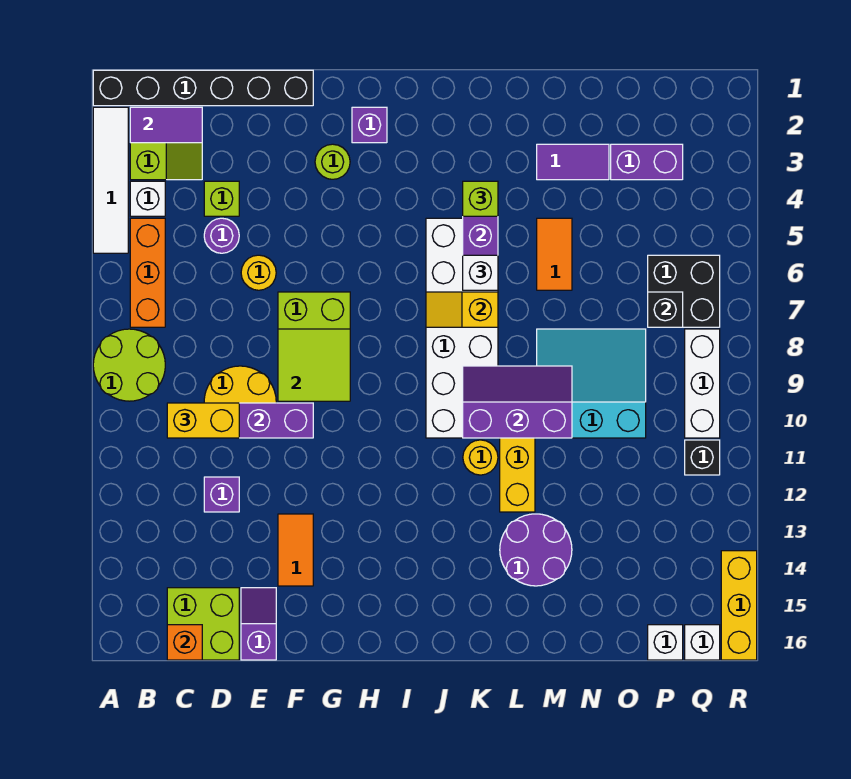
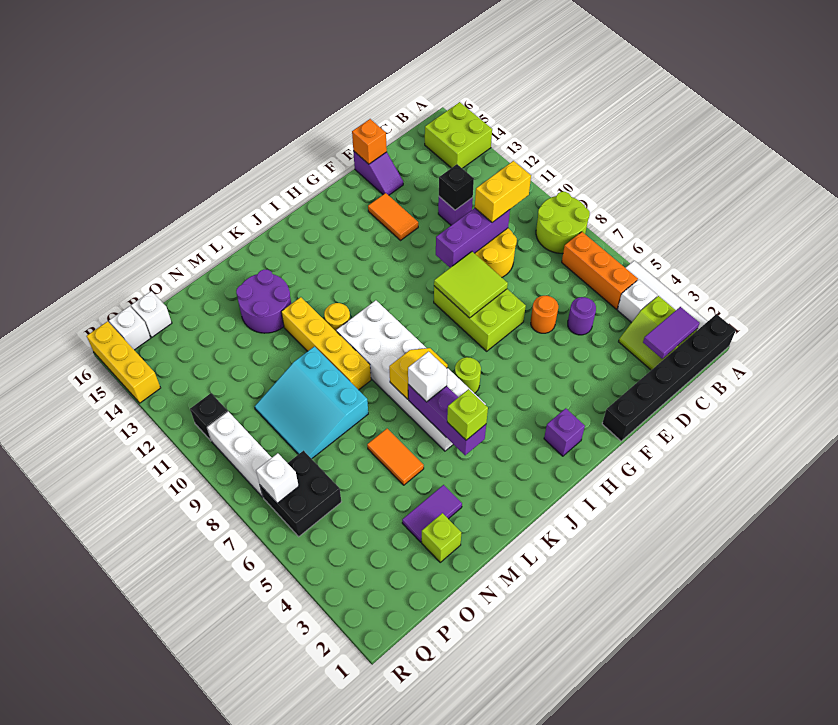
lime brick C15:D16 level 1 -> lime brick A14:B15 level 1
orange brick C16 level 2 -> orange brick E16 level 2
lime brick D4 level 1 -> lime brick N2 level 1
yellow round brick E6 level 1 -> orange round brick E6 level 1
lime round brick G3 level 1 -> lime round brick I6 level 1
purple slope K9:M10 level 2 top 10 -> none
cyan slope M8:O10 level 1 top 10 -> cyan slope M8:O10 level 1 top M
purple brick O3:P3 level 1 -> none
black brick P7 level 2 -> black brick D12 level 2
none -> white brick Q7 level 2

